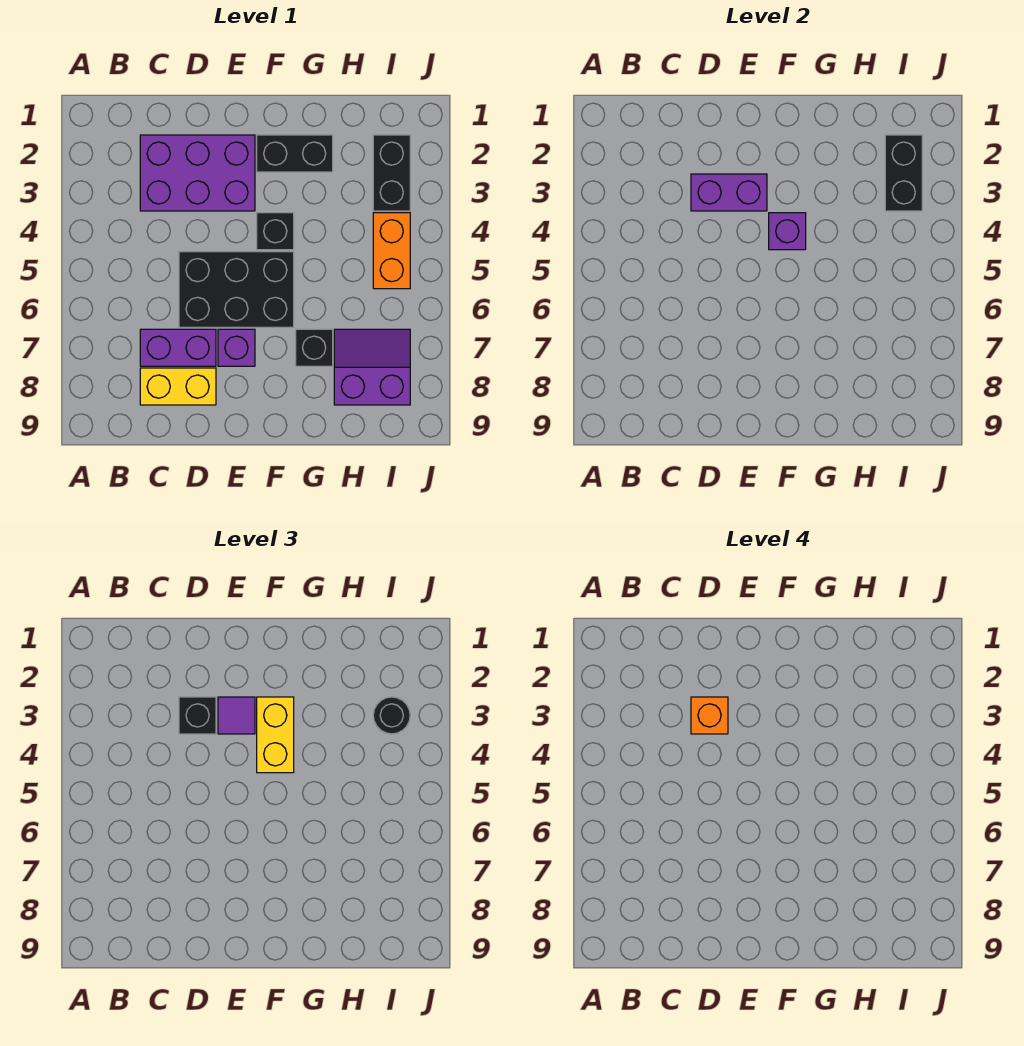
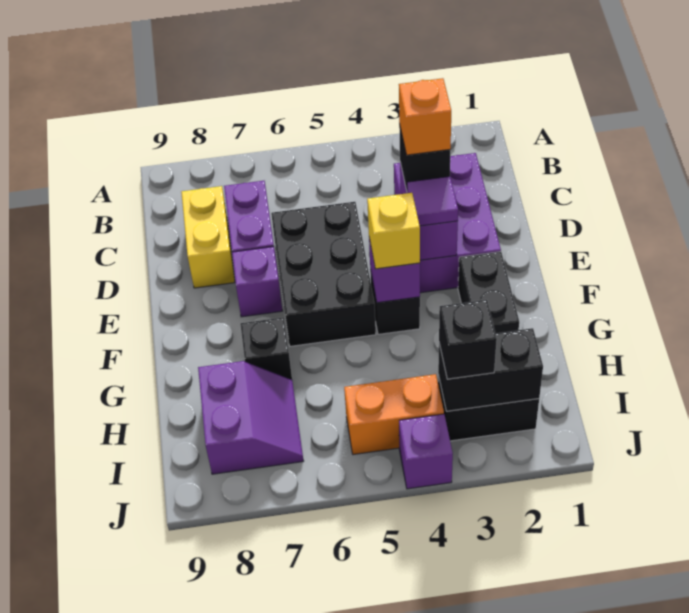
yellow brick F3:F4 level 3 -> yellow brick F4 level 3
black round brick I3 level 3 -> black brick I3 level 3
none -> purple brick J4 level 1

